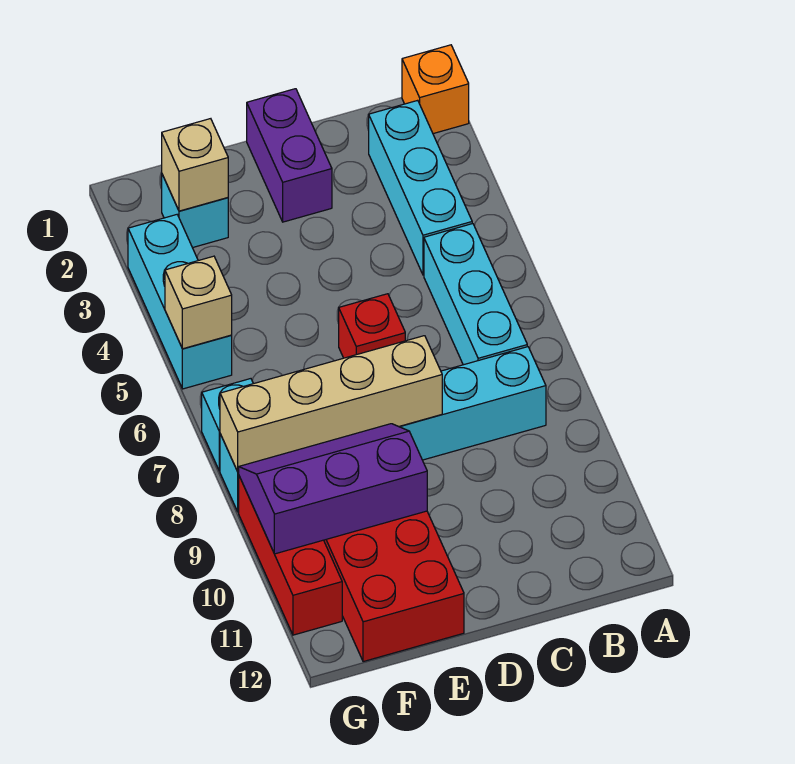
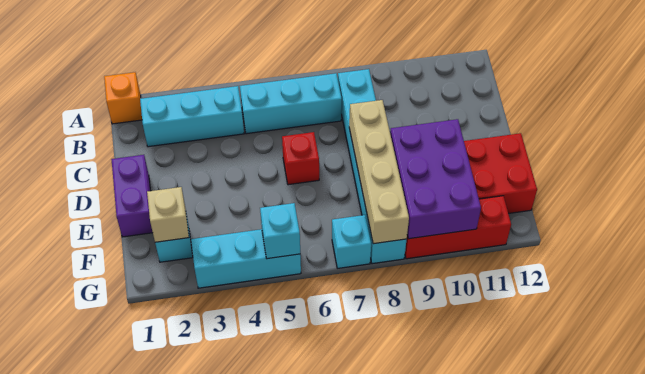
purple brick D1:D2 level 1 -> purple brick D1:E1 level 1
purple slope E9:G10 level 2 top 10 -> purple brick E9:G10 level 2
tan brick G5 level 2 -> cyan brick G5 level 2

